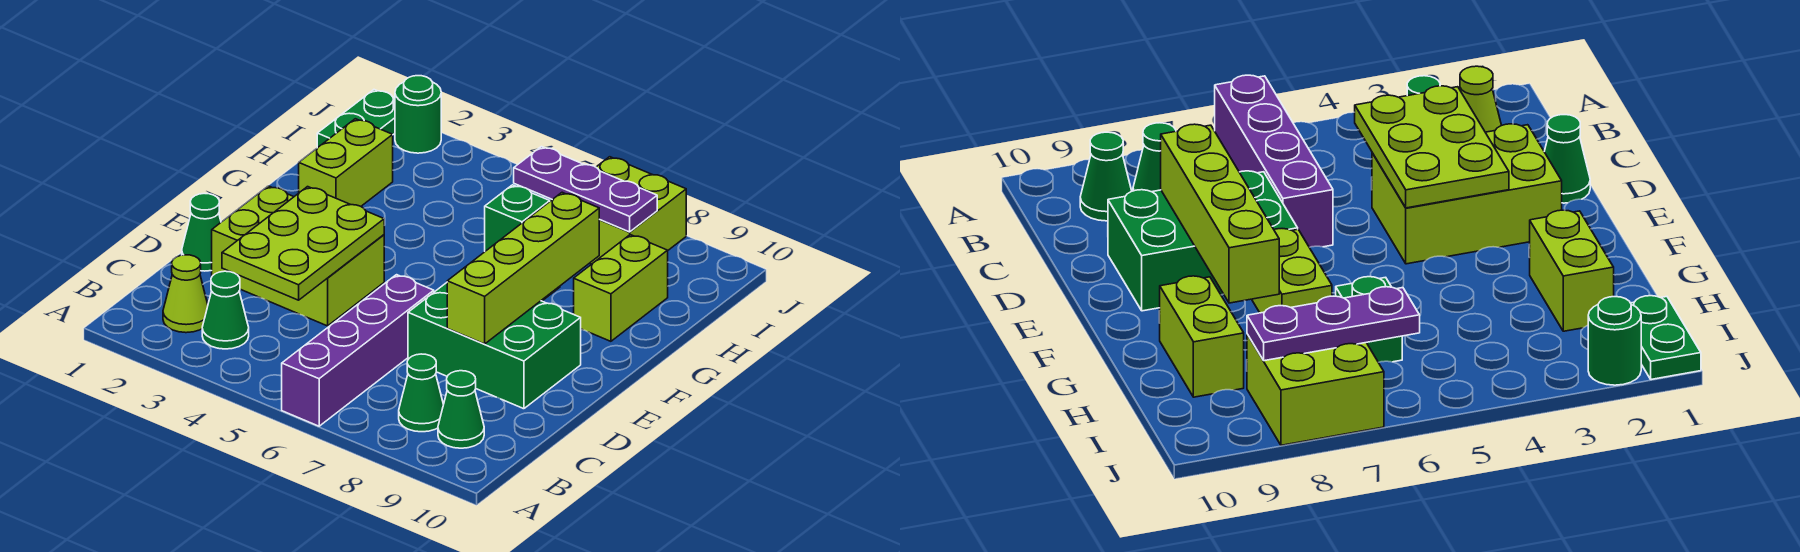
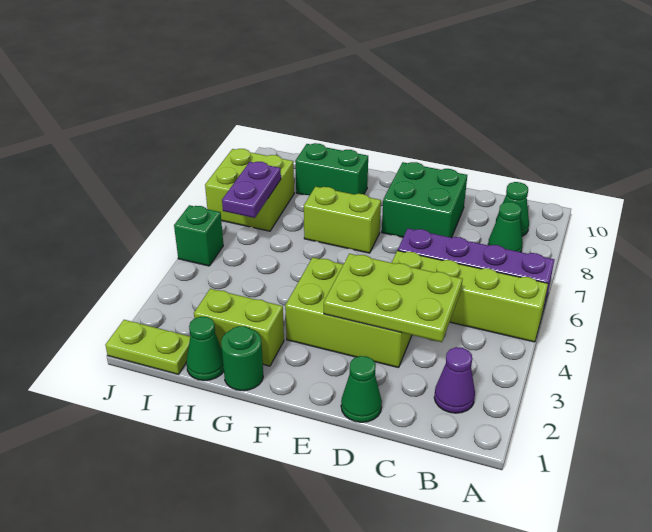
lime cone B2 level 1 -> purple cone B2 level 1
green cone B3 level 1 -> green cone H1 level 1
lime brick D2:E4 level 1 -> lime brick D3:F4 level 1
green brick D7:E9 level 1 -> green brick D8:E9 level 1
lime brick D8:G8 level 2 -> lime brick A5:D5 level 1
lime brick G9:H9 level 1 -> green brick G9:H9 level 1
green brick H6 level 1 -> green brick J5 level 1
green plate I1:J1 level 1 -> lime plate I1:J1 level 1
purple plate I6:I8 level 2 -> purple plate I6:I7 level 2
green round brick J2 level 1 -> green round brick G1 level 1

